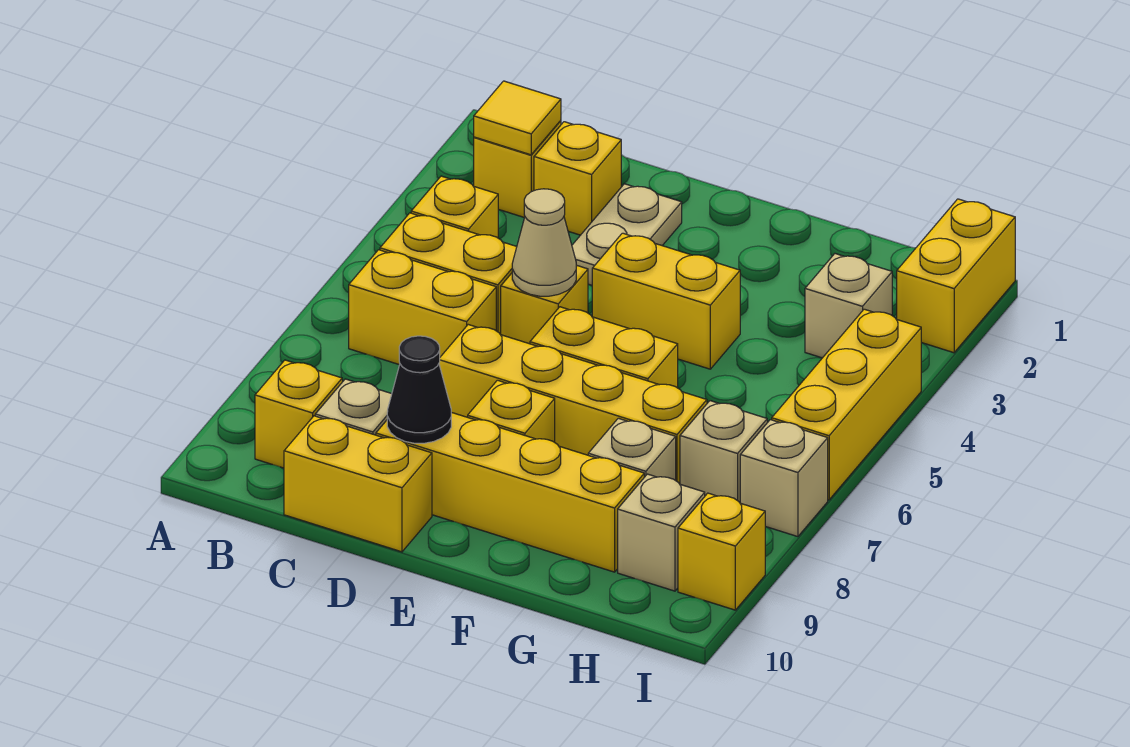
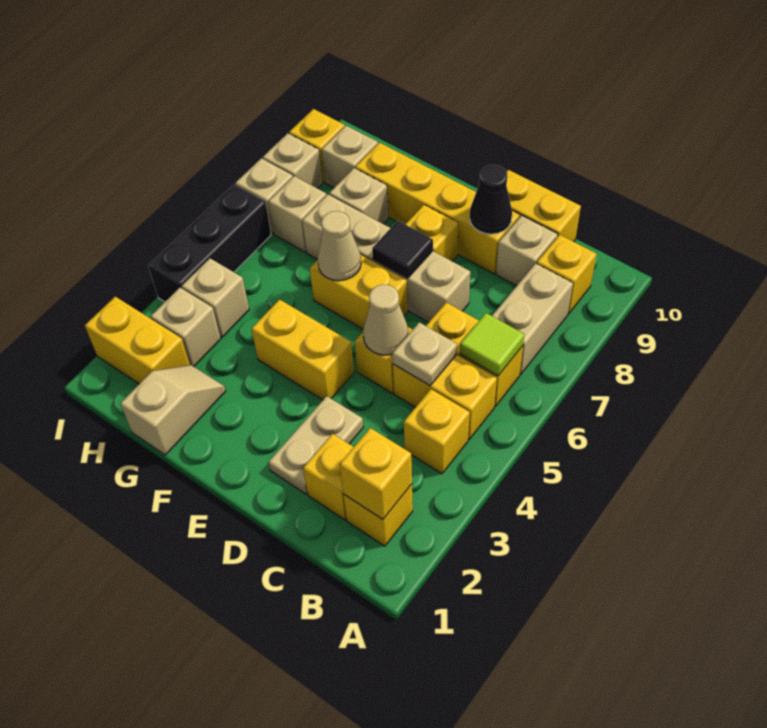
yellow tile B2 level 2 -> yellow brick B2 level 2
none -> lime tile B6 level 2
none -> tan brick B7:B8 level 1
none -> tan plate C5 level 2
yellow brick D7:G7 level 1 -> tan brick D7:G7 level 1
none -> black tile E7 level 2
none -> tan cone F6 level 2
none -> tan slope G1:G2 level 1 top 1
none -> tan brick H4 level 1
yellow brick I1:I2 level 1 -> yellow brick H2:I2 level 1
yellow brick I4:I6 level 1 -> black brick I4:I6 level 1
none -> tan brick I8 level 1

